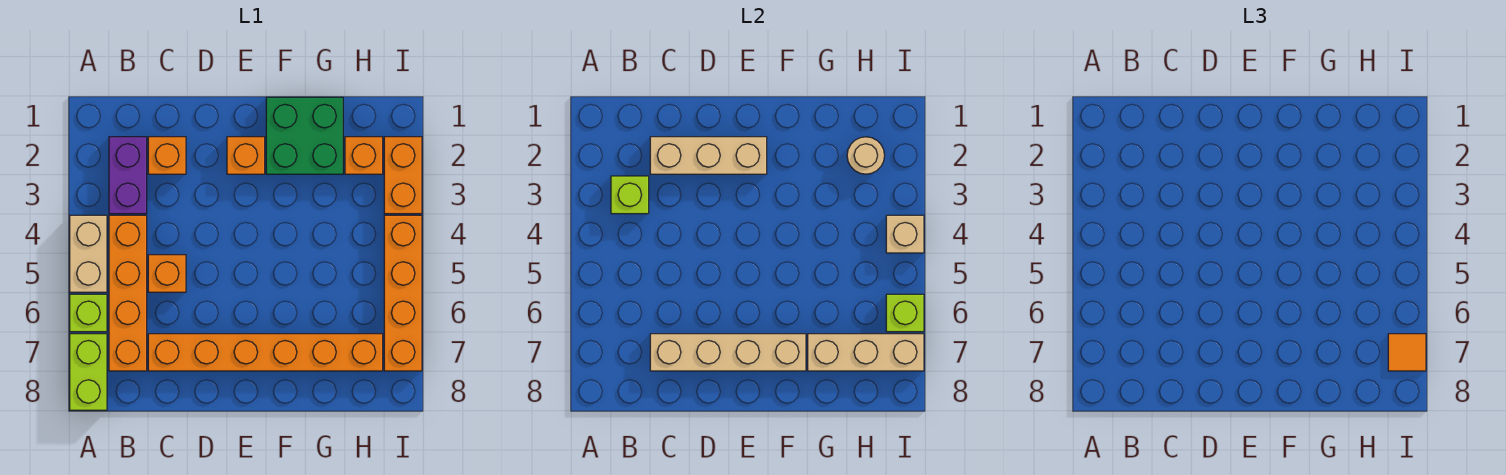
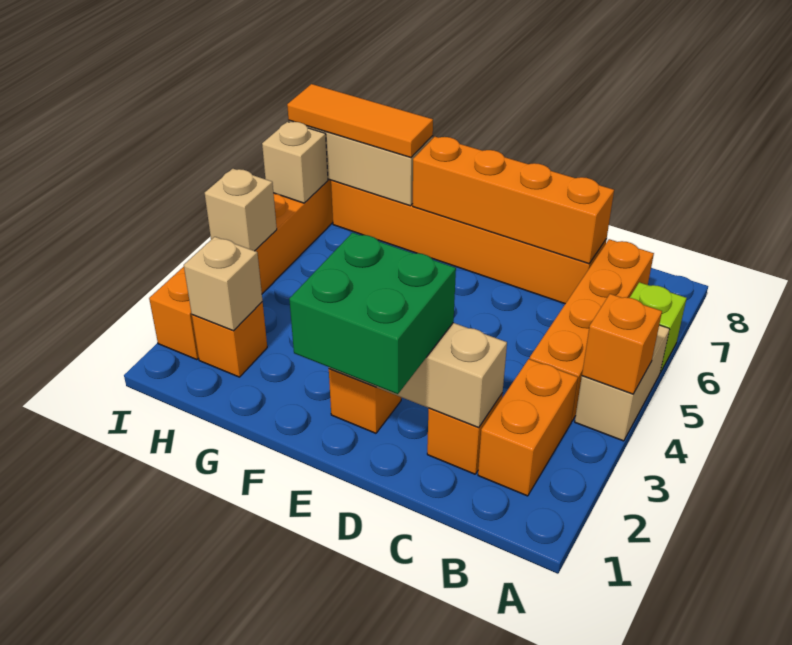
lime brick A7:A8 level 1 -> none
purple brick B2:B3 level 1 -> orange brick B2:B3 level 1
lime brick B3 level 2 -> none
orange brick C5 level 1 -> orange brick A4 level 2
tan brick C7:F7 level 2 -> orange brick C7:F7 level 2
green brick F1:G2 level 1 -> green brick D1:E2 level 3
tan round brick H2 level 2 -> tan brick H2 level 2
lime brick I6 level 2 -> tan brick I6 level 2
orange tile I7 level 3 -> orange tile G7:I7 level 3

